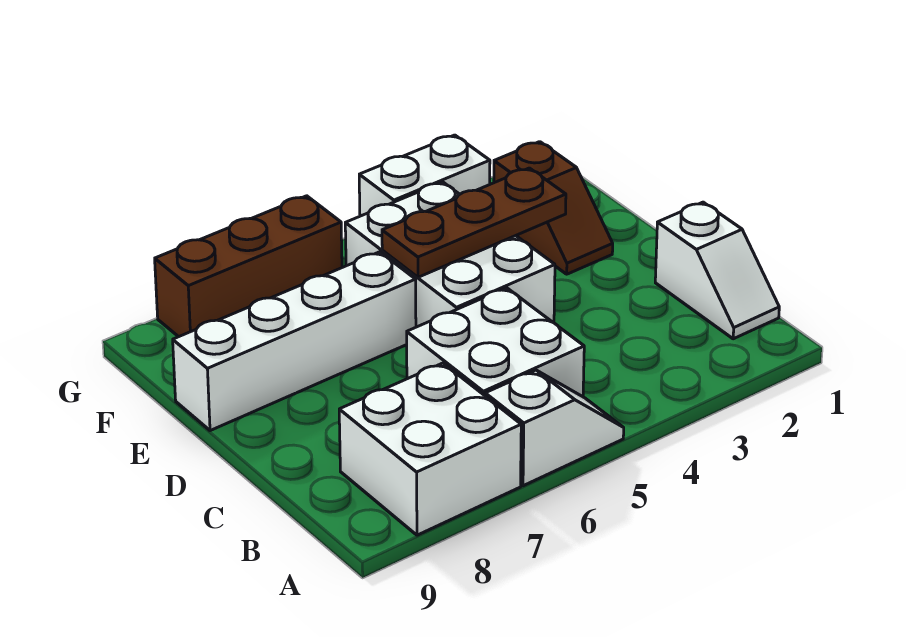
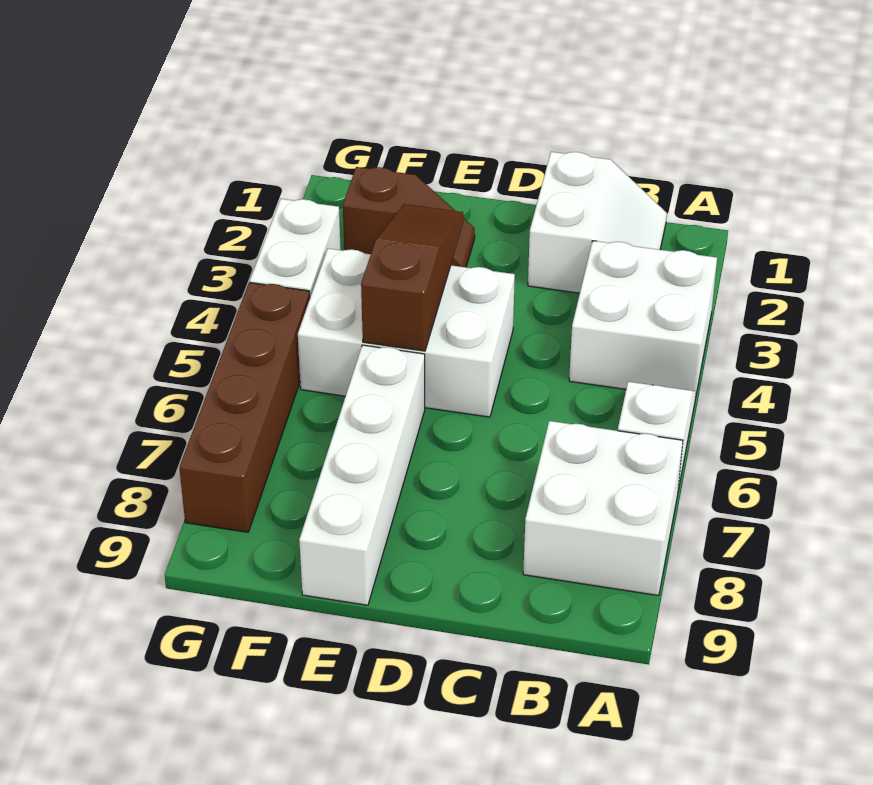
white slope B1:C1 level 1 top C -> white slope B1:C2 level 1 top C
white brick B5:C6 level 1 -> white brick A3:B4 level 1
brown plate E3:E5 level 2 -> brown slope E3:E5 level 2 top 5
brown brick G6:G8 level 1 -> brown brick G5:G8 level 1

